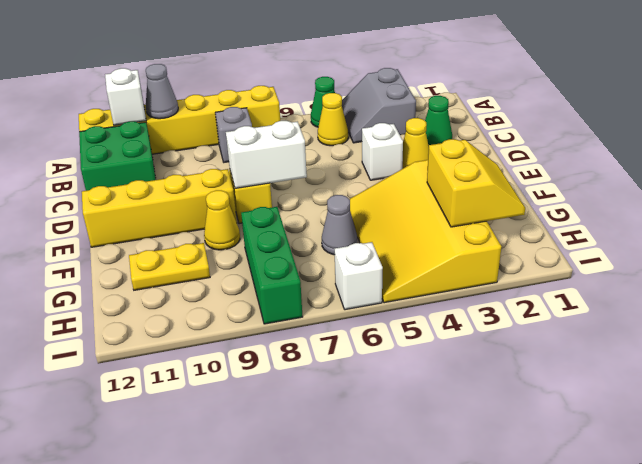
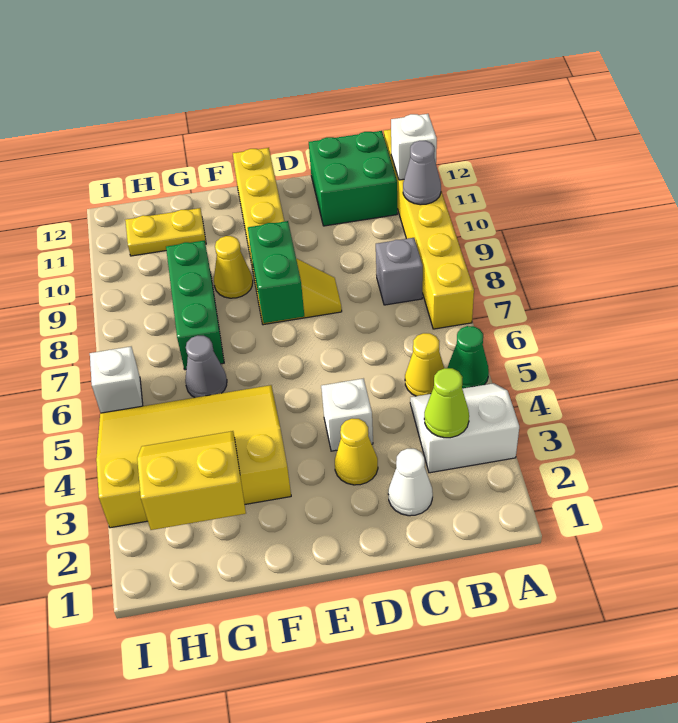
grey slope A3:B4 level 1 top 3 -> white slope A3:B4 level 1 top 3
none -> lime cone B3 level 2
green cone C2 level 1 -> white cone C2 level 1
white brick E7:E8 level 2 -> green brick E7:E8 level 2
yellow slope G2:H3 level 2 top 3 -> yellow slope G2:H3 level 2 top 2
green brick G8:I8 level 1 -> green brick G7:G9 level 1
yellow plate G10:G11 level 1 -> yellow plate G11:H11 level 1

